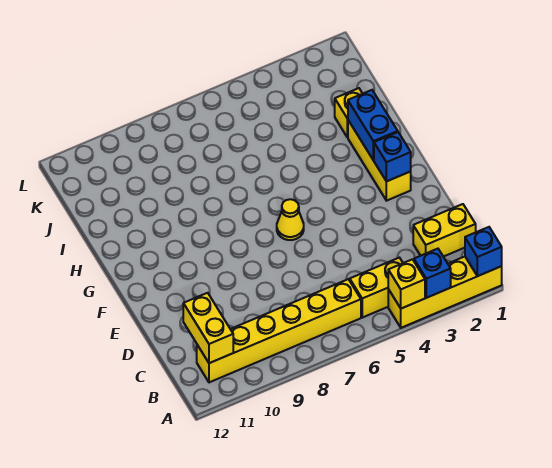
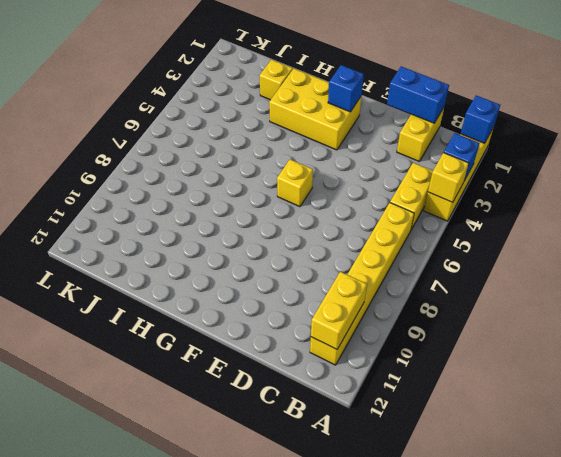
yellow brick B11:C11 level 2 -> yellow brick B10:B11 level 2
yellow brick F2:H2 level 1 -> yellow brick F2:H3 level 1
yellow cone F6 level 1 -> yellow brick F6 level 1
blue brick G2:H2 level 2 -> blue brick C1:D1 level 2

